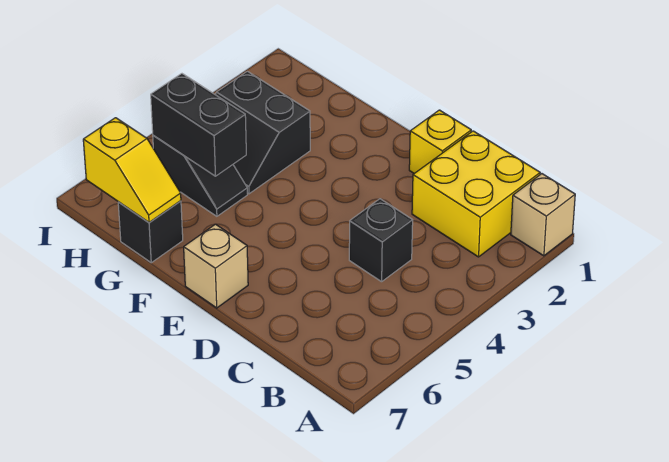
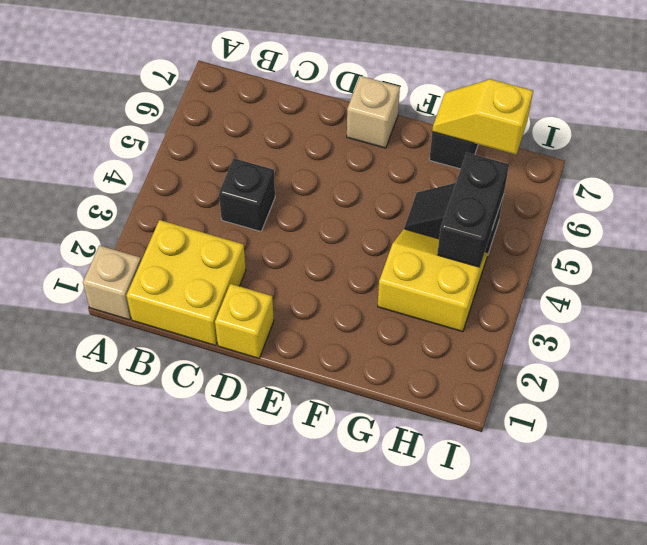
black slope G3:H4 level 1 top 3 -> yellow slope G3:H4 level 1 top 3
black brick G5:H5 level 2 -> black brick H4:H5 level 2

